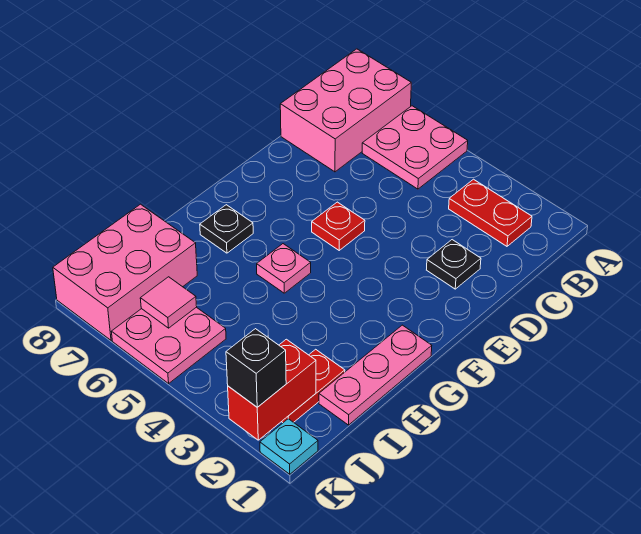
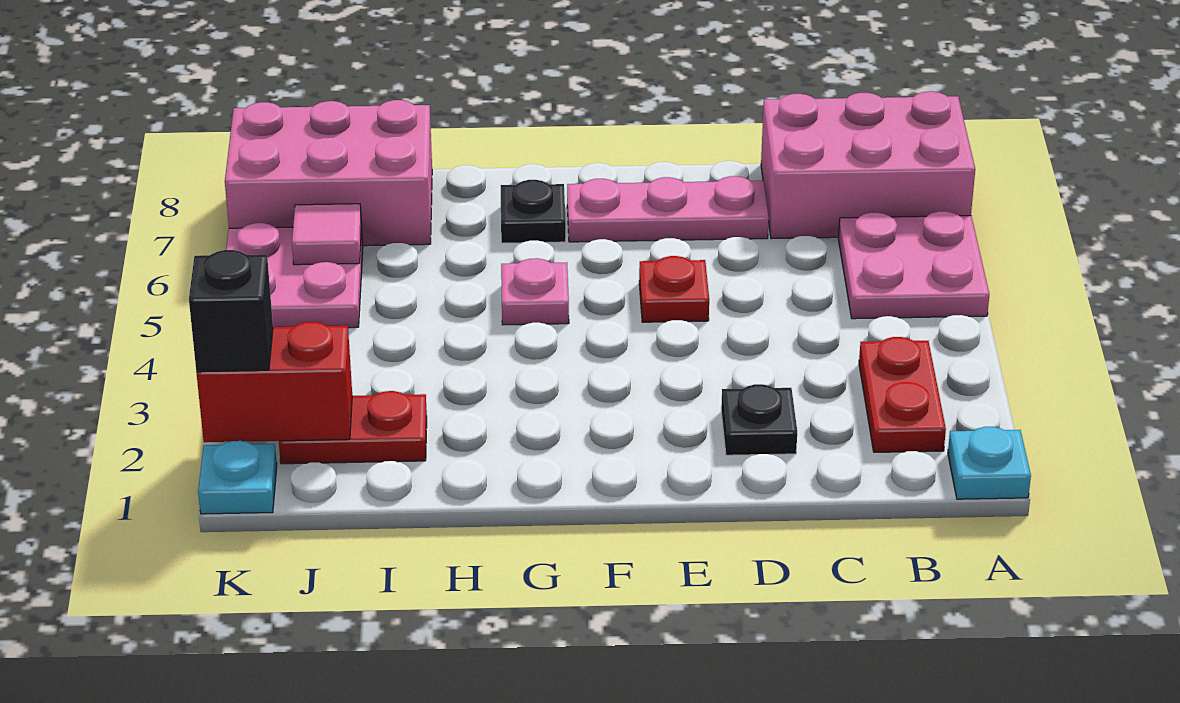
none -> cyan plate A1 level 1
pink plate G1:I1 level 1 -> pink plate D7:F7 level 1

